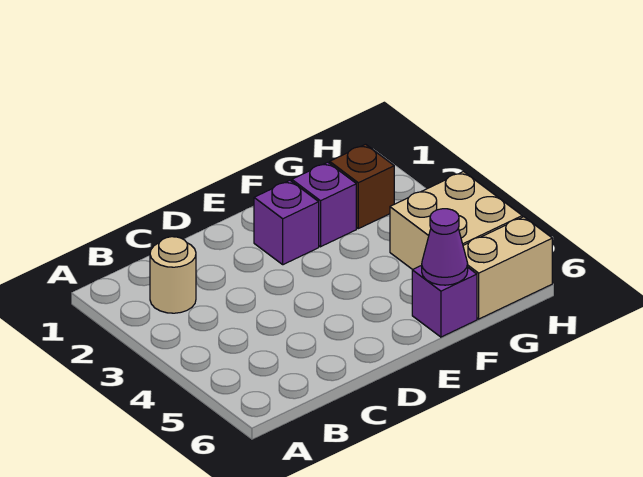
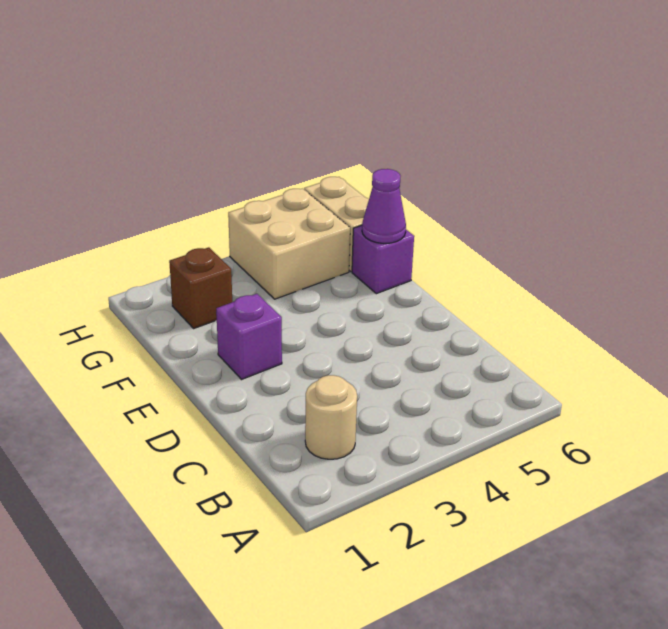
purple brick F2 level 1 -> none

